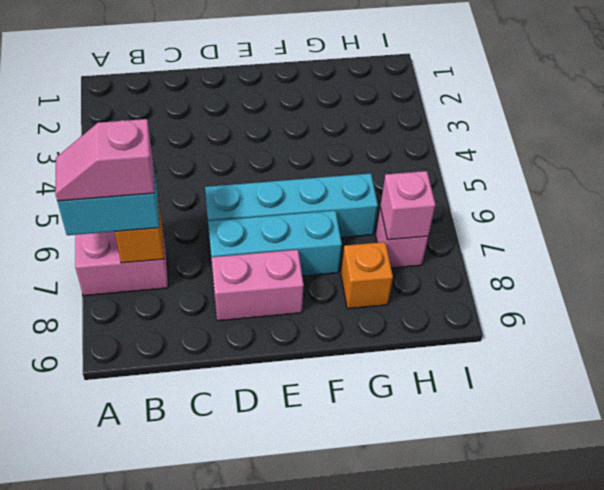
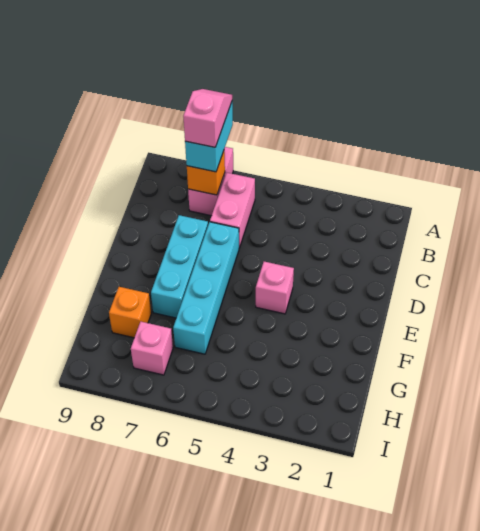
pink brick D8:E8 level 1 -> pink brick B6:C6 level 1
pink brick H7 level 2 -> pink brick E4 level 1

